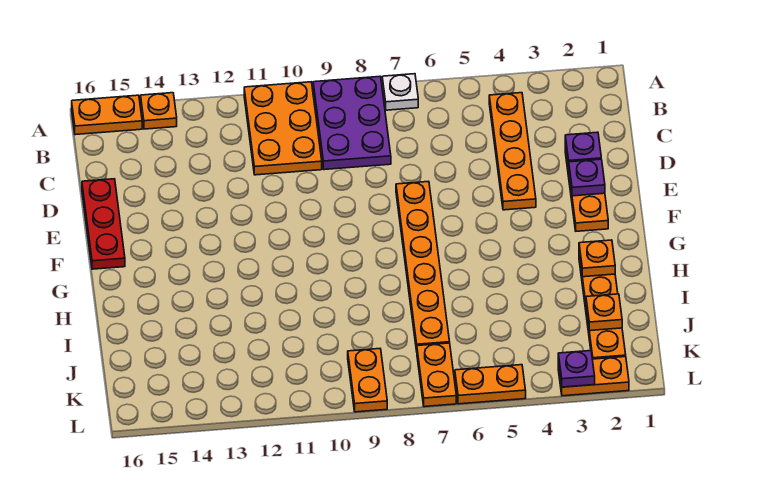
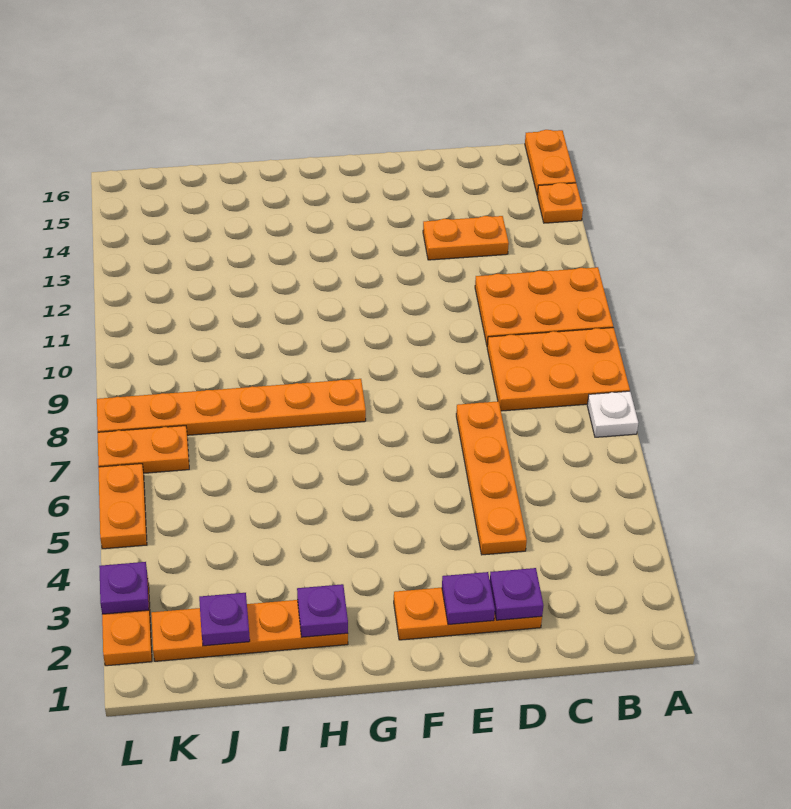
purple plate A8:C9 level 1 -> orange plate A8:C9 level 1
orange plate B4:E4 level 1 -> orange plate D4:D7 level 1
red plate D16:F16 level 1 -> none
orange plate E7:J7 level 1 -> orange plate G8:L8 level 1
orange plate H2 level 2 -> purple plate H2 level 2
orange plate J2 level 2 -> purple plate J2 level 2
orange plate K9:L9 level 1 -> orange plate C13:D13 level 1

